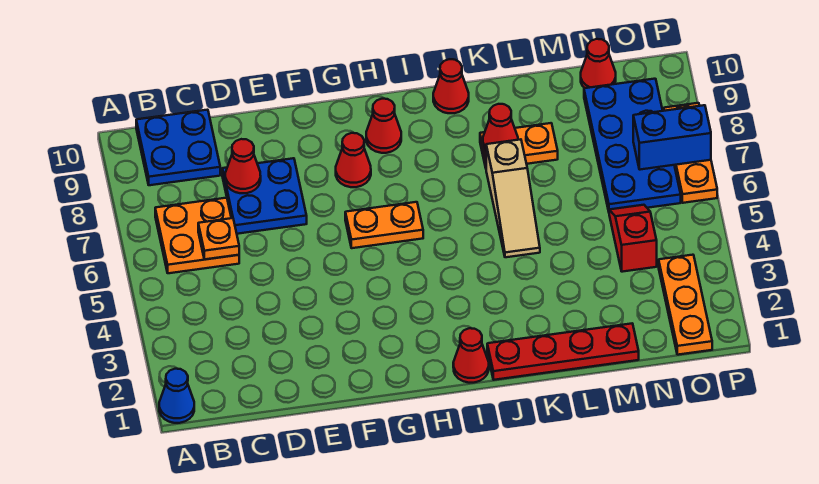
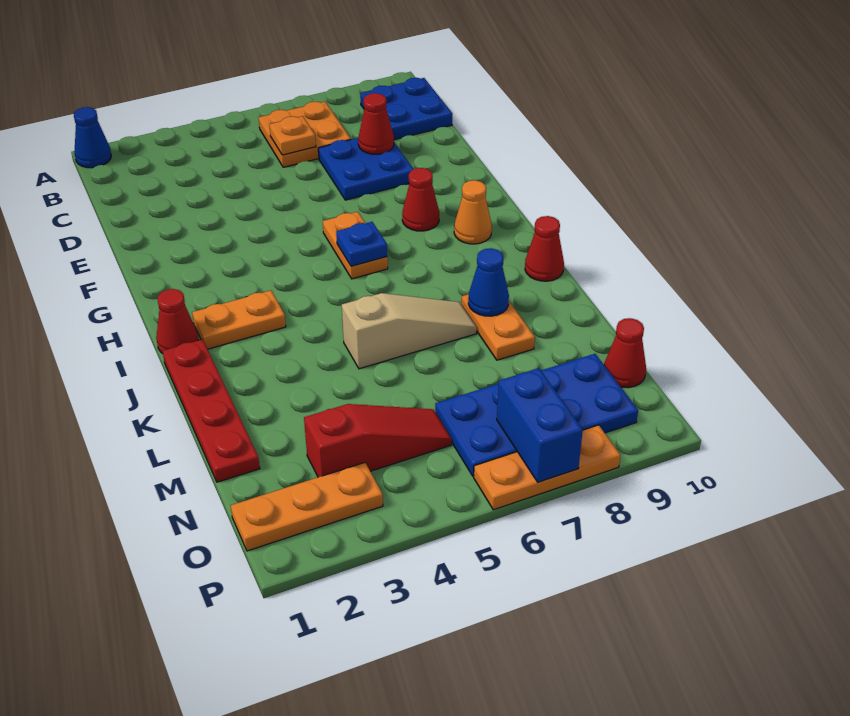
none -> blue plate H6 level 2
red cone H9 level 1 -> orange cone H9 level 1
none -> orange plate I2:I3 level 1
tan slope K5:K7 level 1 top 7 -> tan slope K5:K7 level 1 top 5
red cone K8 level 2 -> blue cone K8 level 2
red slope N4:N5 level 1 top 4 -> red slope N3:N5 level 1 top 3

